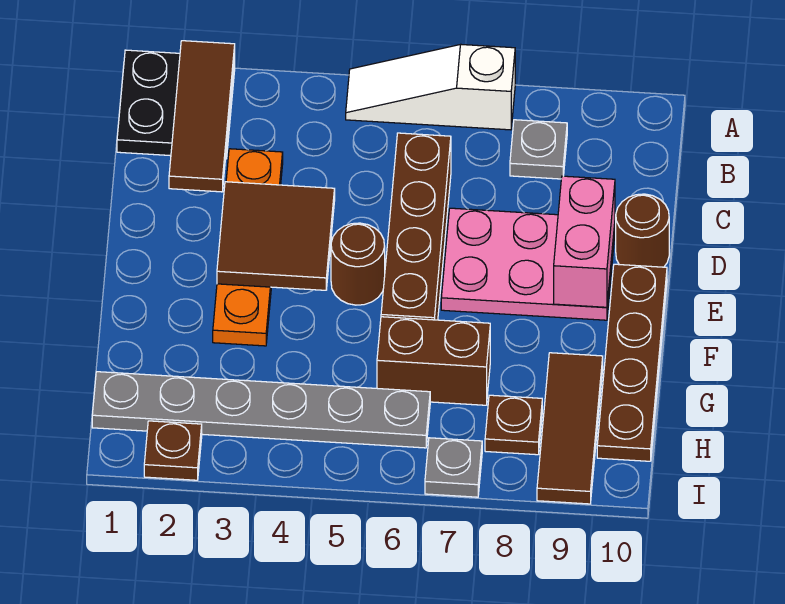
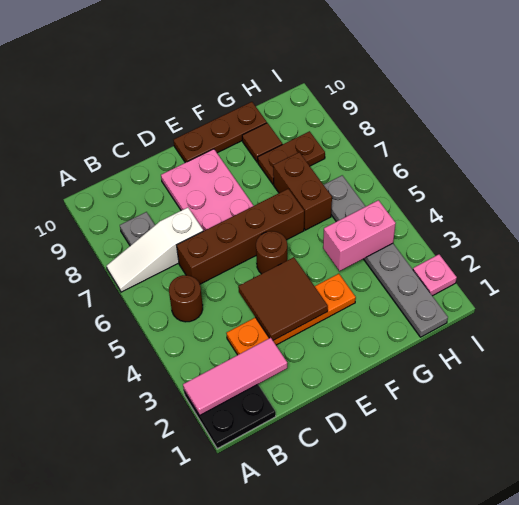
brown tile A2:C2 level 2 -> pink tile A2:C2 level 2
white slope A5:A7 level 1 top 7 -> white slope A7:C7 level 1 top C
pink brick D9:E9 level 2 -> pink brick G4:H4 level 2
brown round brick D10 level 1 -> brown round brick B5 level 1
brown plate E10:H10 level 1 -> brown plate E10:G10 level 1
brown tile G9:I9 level 1 -> brown tile G9 level 1
brown plate H8 level 1 -> brown plate G8:H8 level 1
brown plate I2 level 1 -> pink plate I2 level 1
grey plate I7 level 1 -> none

